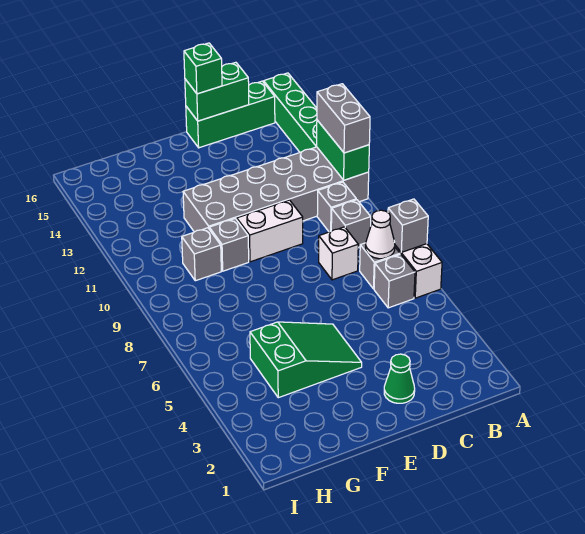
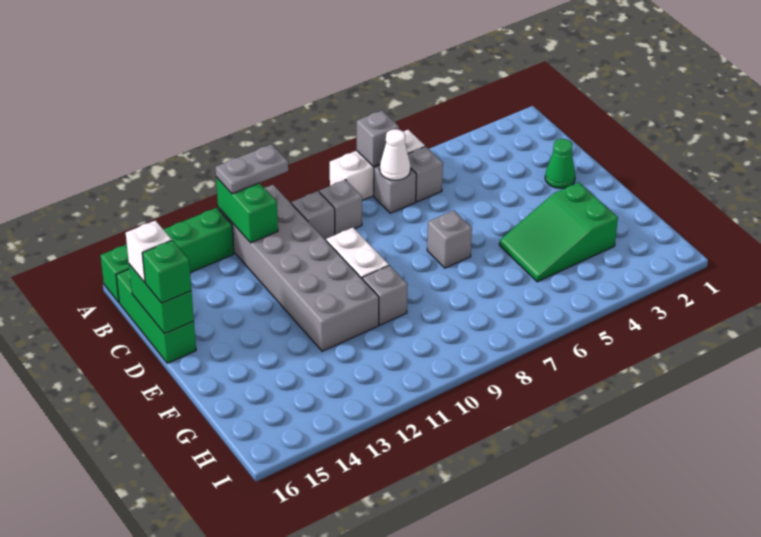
green brick A11:A12 level 2 -> green brick A12:B12 level 2
grey brick A11:A12 level 3 -> grey plate A11:A12 level 3
white brick C8 level 1 -> white brick C16 level 3
green slope E4:G5 level 1 top G -> green slope F3:G5 level 1 top 3
grey brick G10 level 1 -> grey brick E7 level 1

